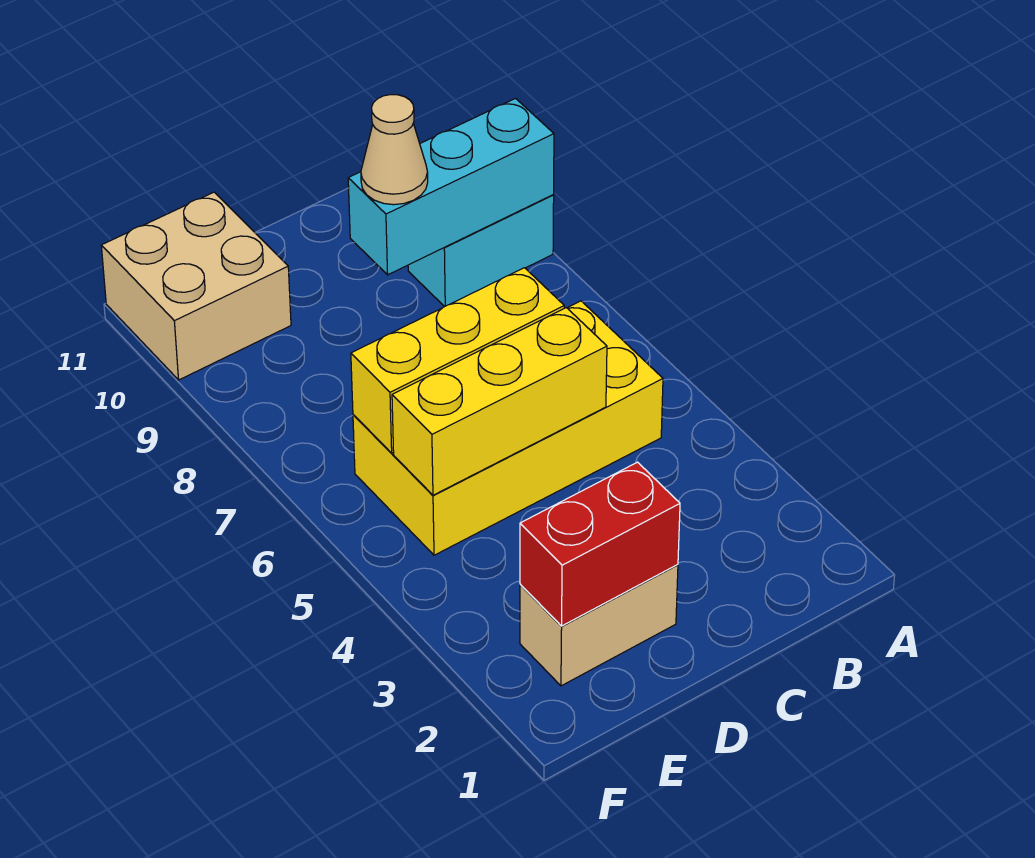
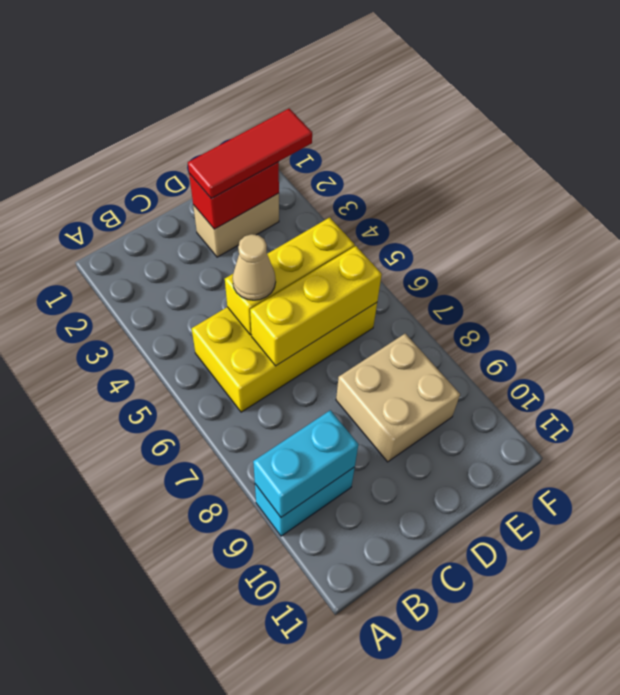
cyan brick A9:C9 level 2 -> cyan brick A9:B9 level 2
tan cone C9 level 3 -> tan cone C5 level 3
none -> red tile D2:F2 level 3
tan brick E10:F11 level 1 -> tan brick D8:E9 level 1

